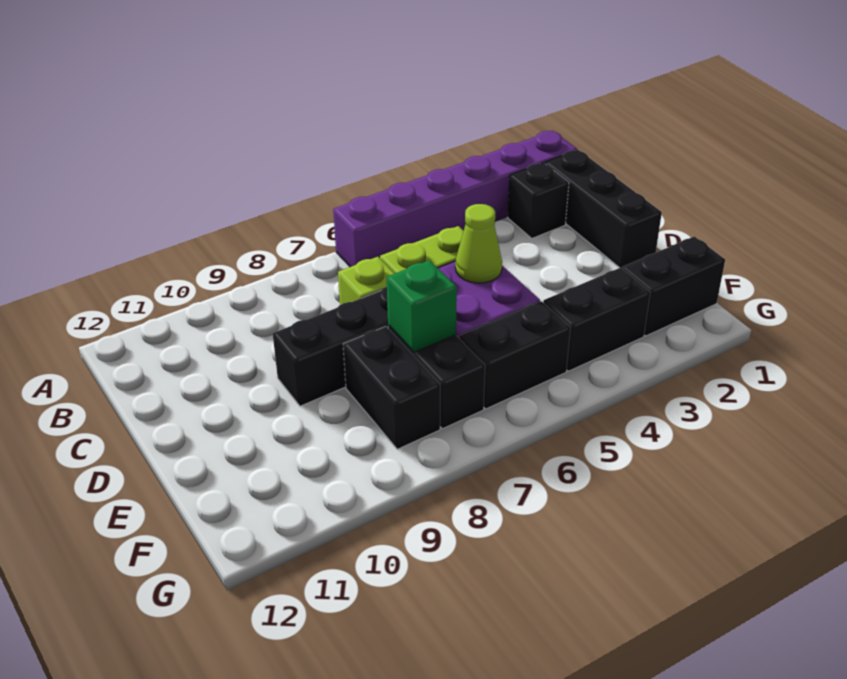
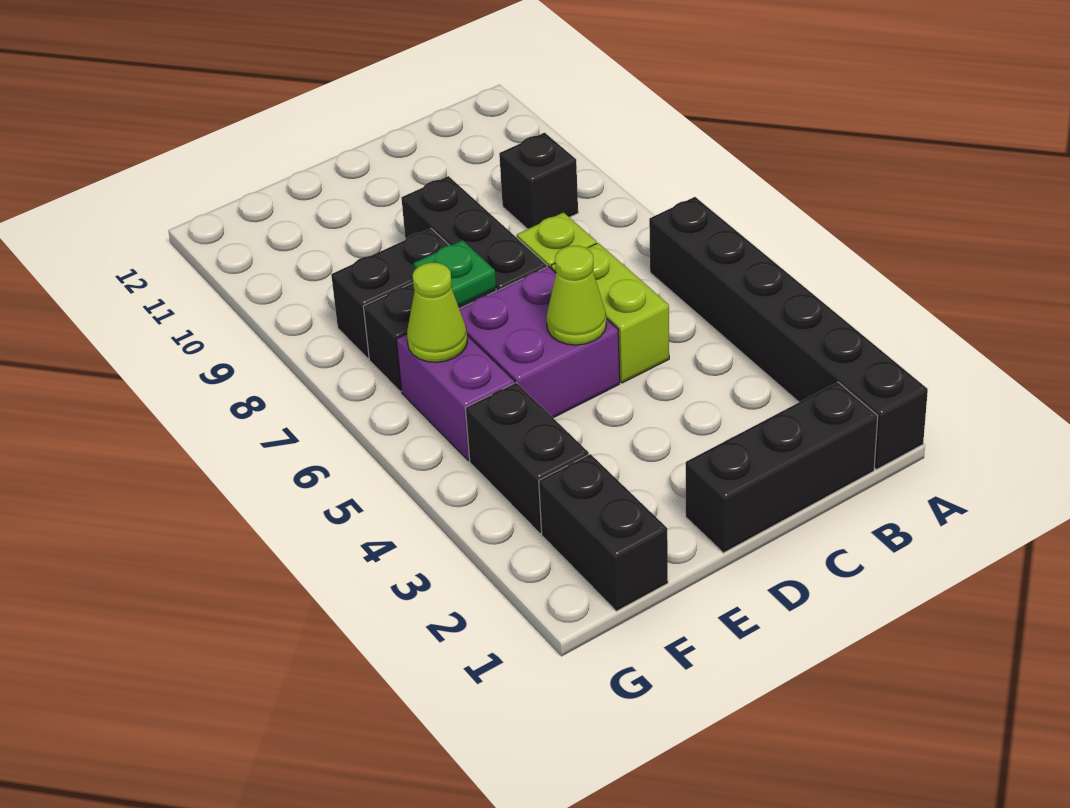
purple brick A1:A6 level 1 -> black brick A1:A6 level 1
black brick B2 level 1 -> black brick B9 level 1
green brick E7 level 2 -> green plate E7 level 2
black brick F5:F6 level 1 -> purple brick F5:F6 level 1
none -> lime cone F6 level 2

